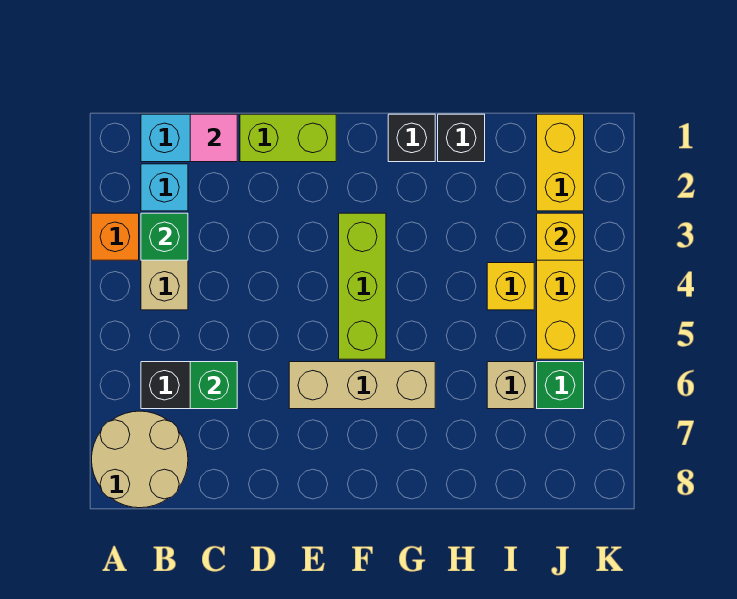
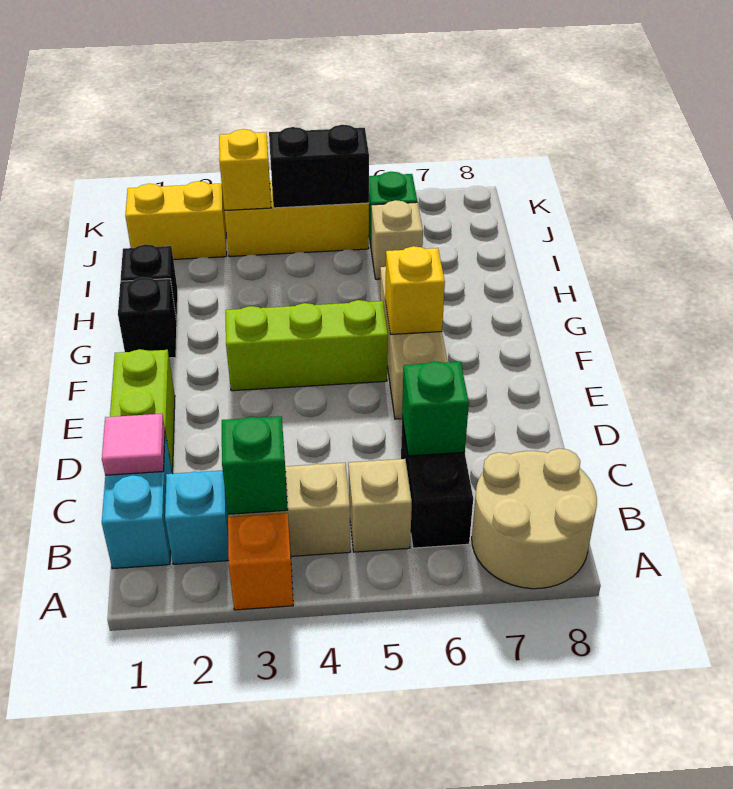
none -> tan brick B5 level 1
yellow brick I4 level 1 -> yellow brick F6 level 2
none -> black brick J4:J5 level 2

